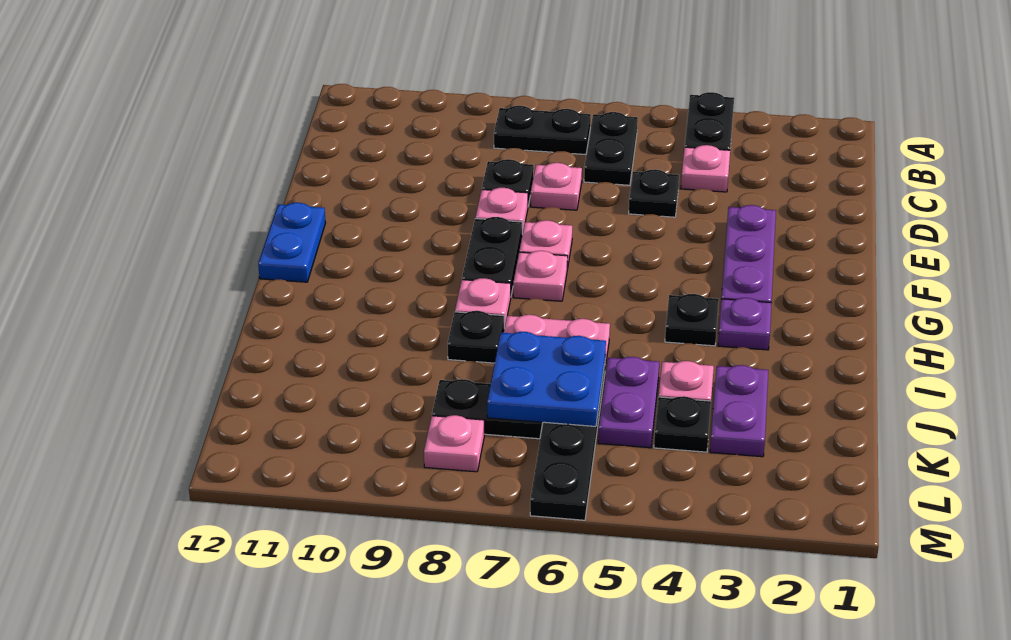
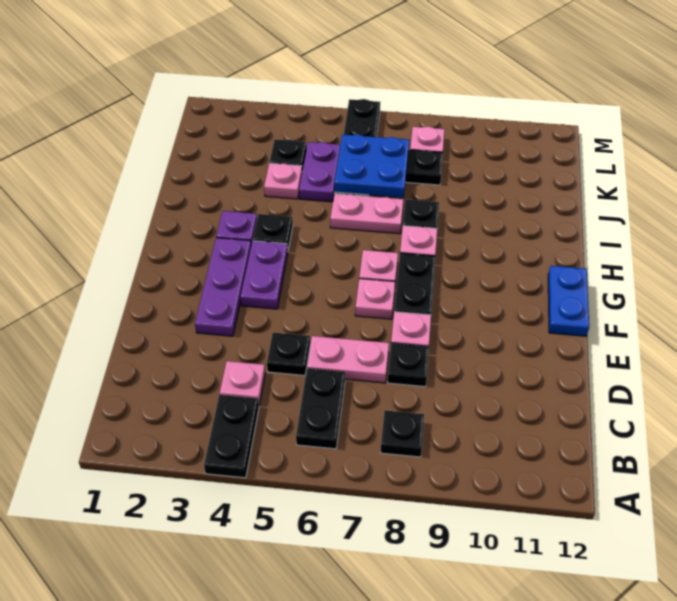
black plate B7:B8 level 1 -> black plate B8 level 1
pink plate D7 level 1 -> pink plate D6:D7 level 1
purple plate J3:K3 level 1 -> purple plate F4:G4 level 1

